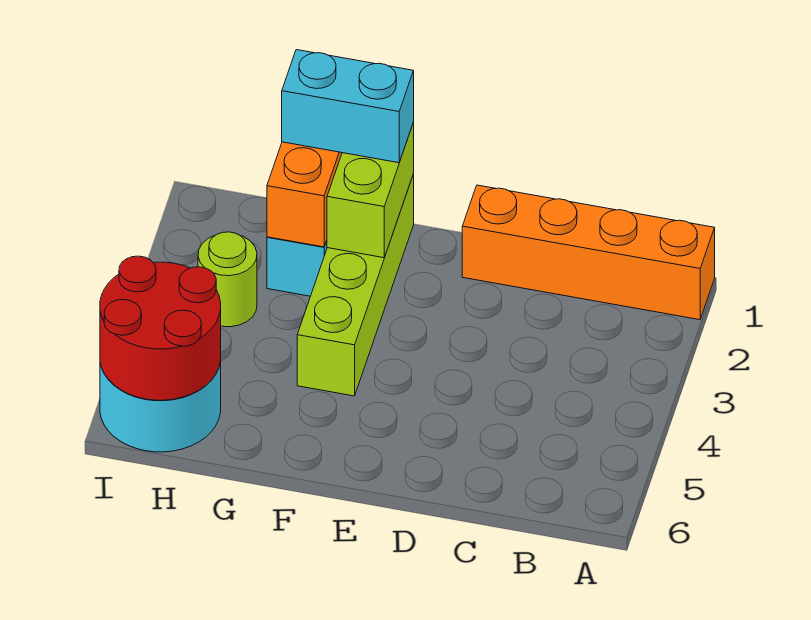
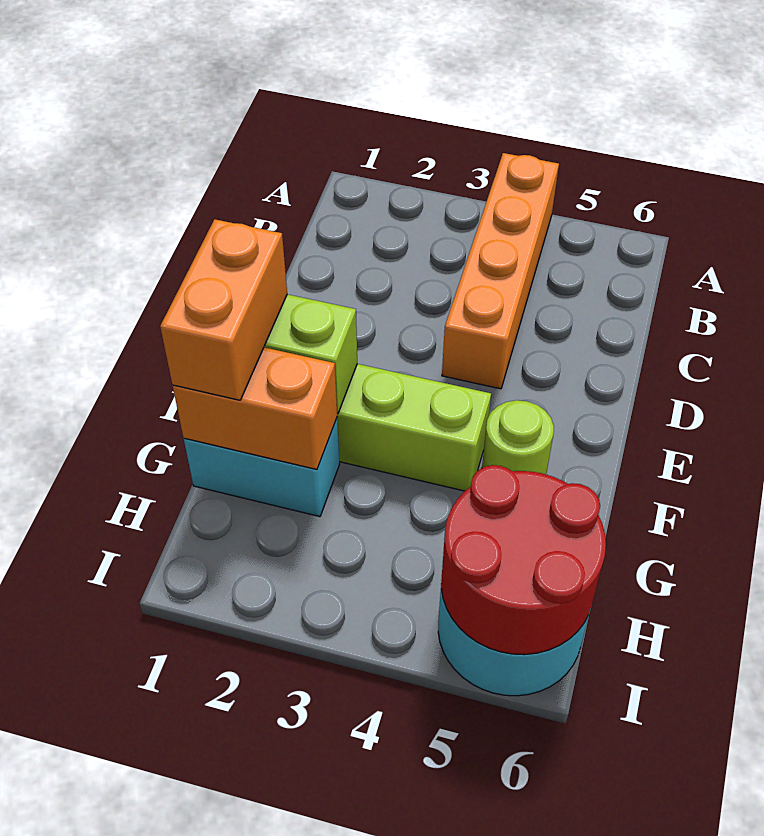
orange brick A1:D1 level 1 -> orange brick A4:D4 level 1
cyan brick F1:G1 level 3 -> orange brick F1:G1 level 3
lime round brick H3 level 1 -> lime round brick F5 level 1

